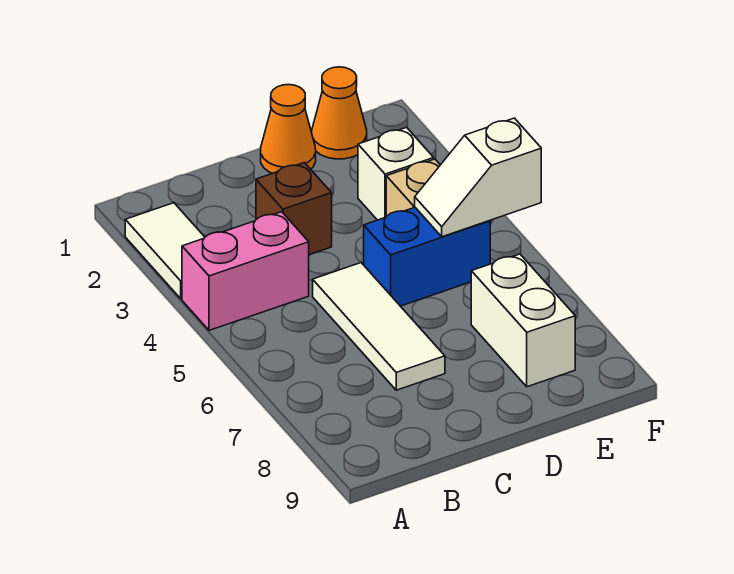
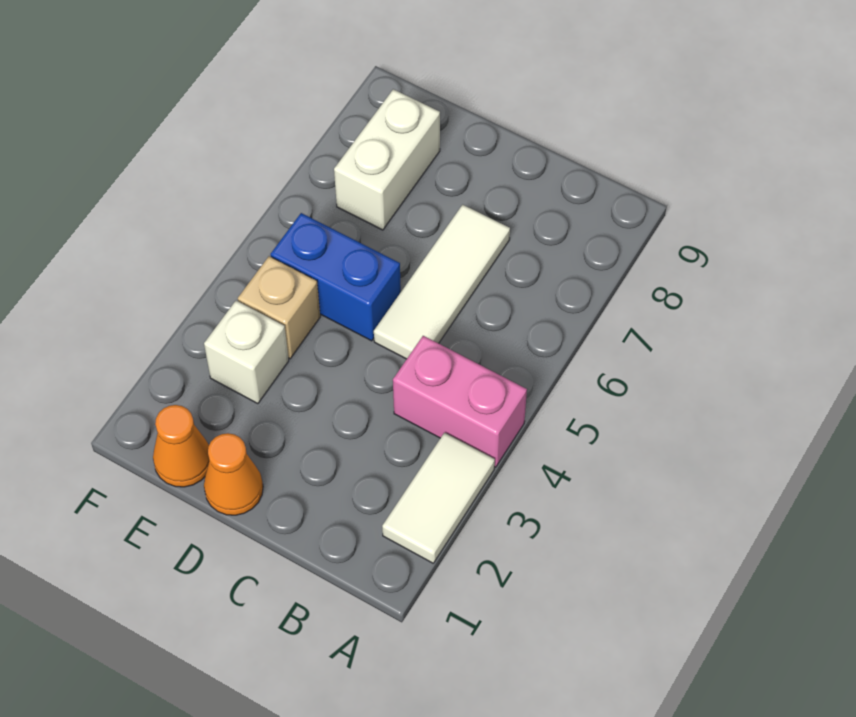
brown brick C3 level 1 -> none
white slope E5:F5 level 2 top F -> none

